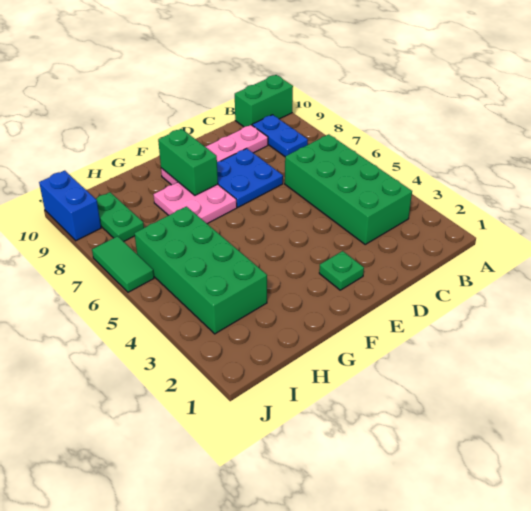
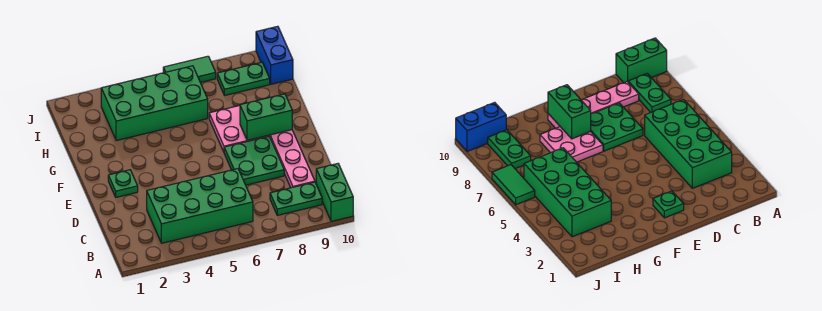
blue plate B8:B9 level 1 -> green plate B8:B9 level 1
blue plate D7:E8 level 1 -> green plate D7:E8 level 1
blue brick J9:J10 level 1 -> blue brick I10:J10 level 1

